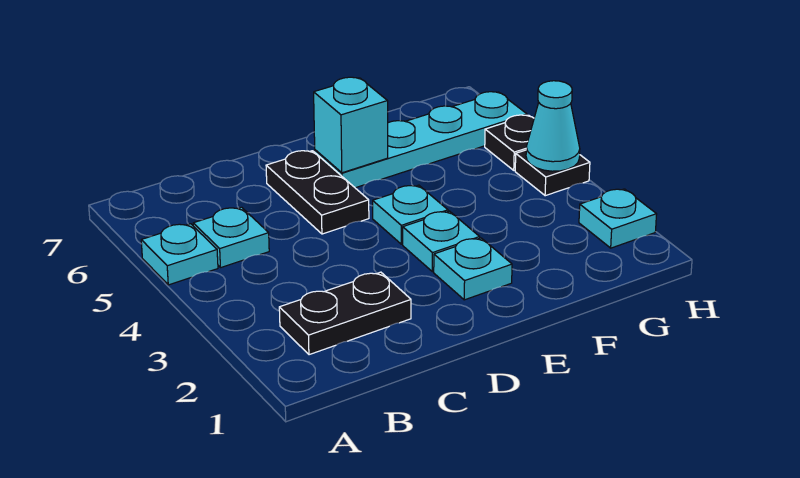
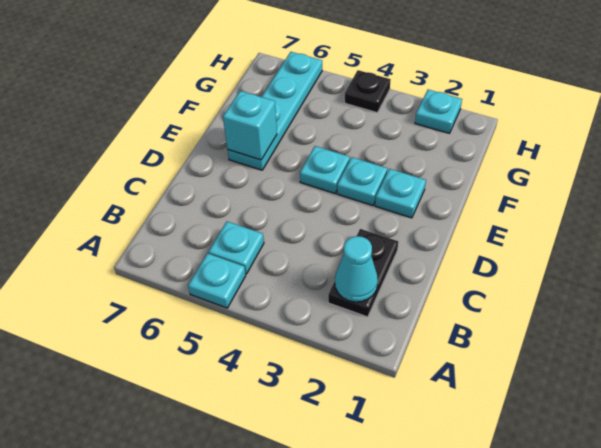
black plate D5:D6 level 1 -> none
cyan cone H4 level 2 -> cyan cone B2 level 2
black plate H5 level 1 -> none

